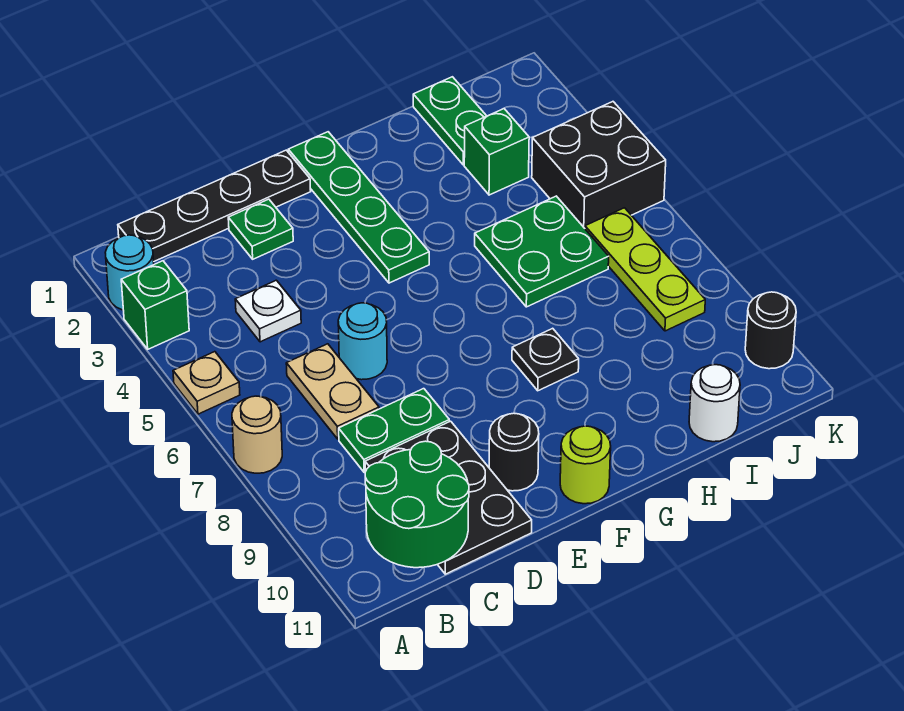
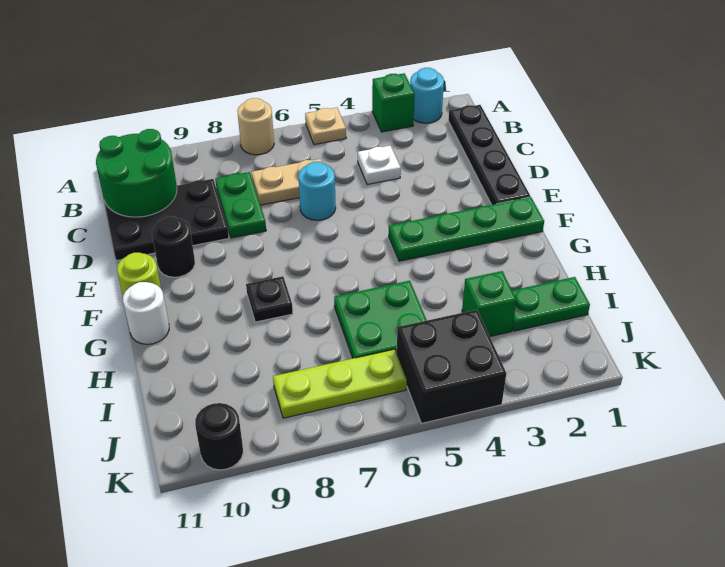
green plate D2 level 1 -> none
white round brick I11 level 1 -> white round brick G11 level 1

